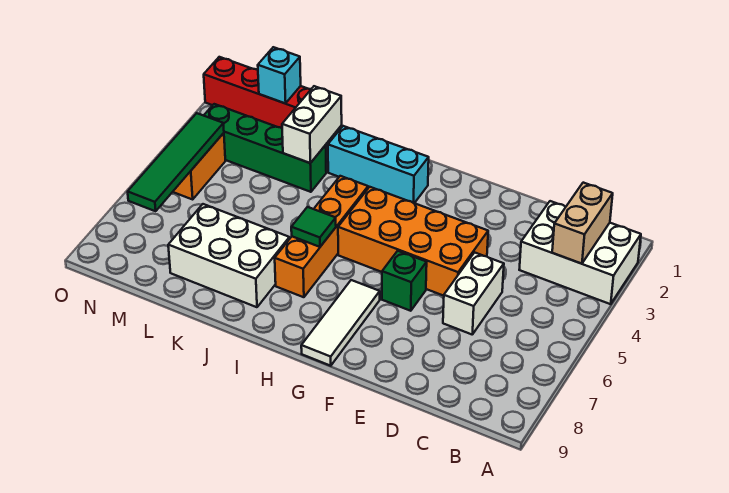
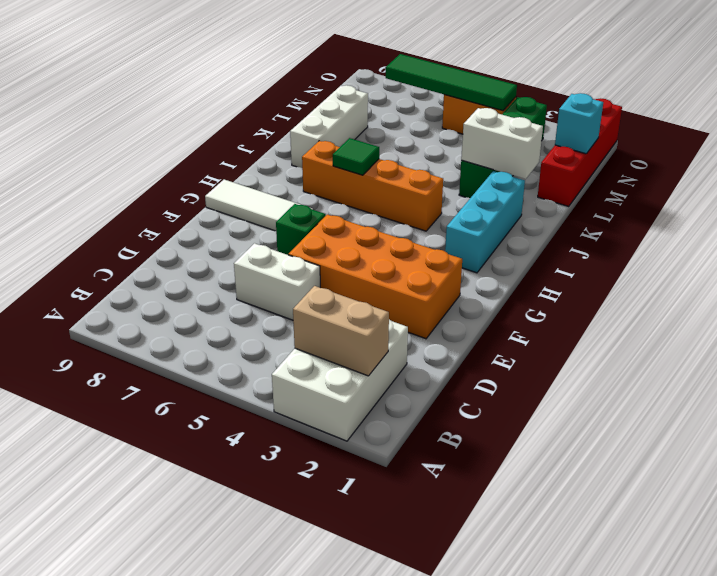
orange brick E4:H5 level 1 -> orange brick E2:F5 level 1
white brick J7:L8 level 1 -> white brick J8:L8 level 1

